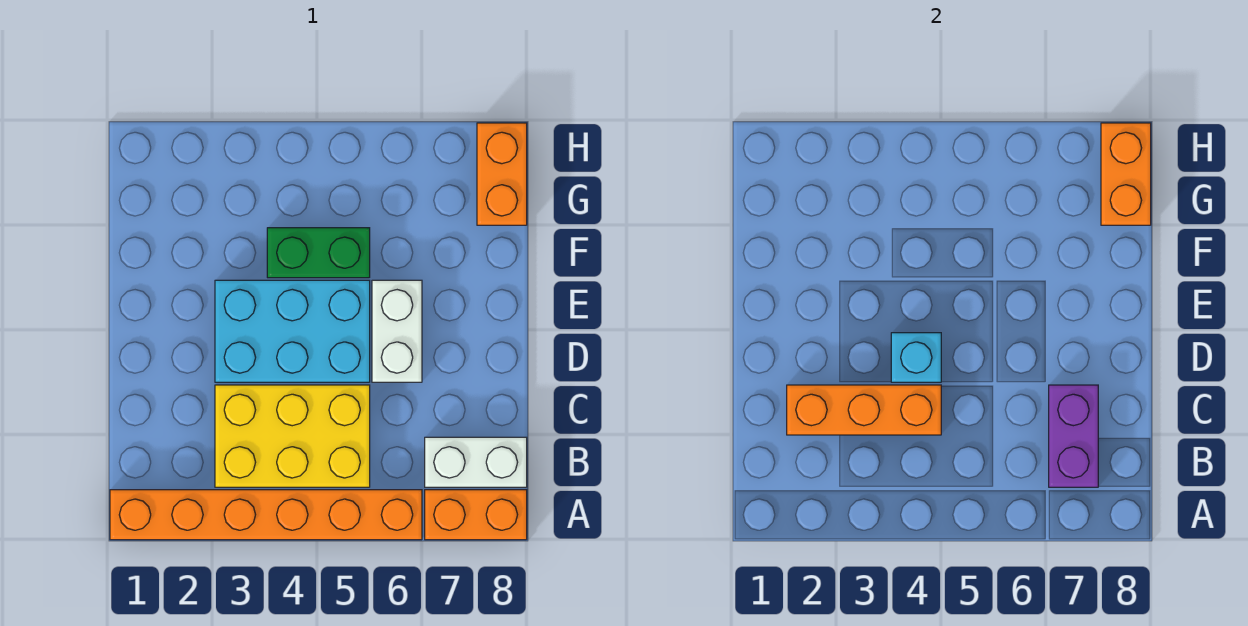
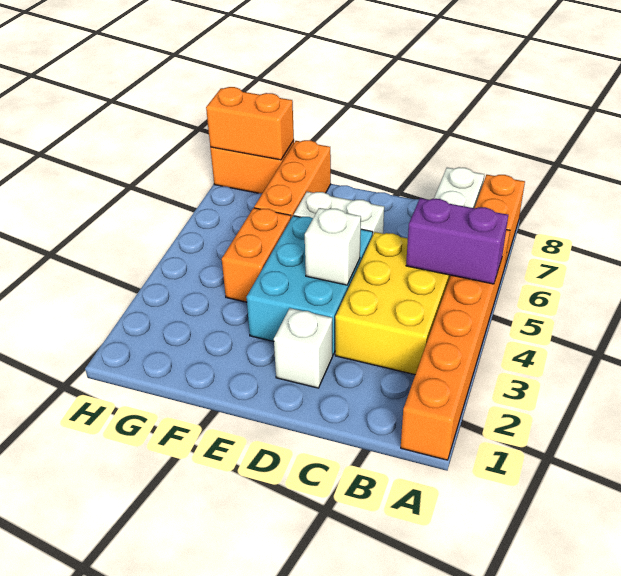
purple brick B7:C7 level 2 -> purple brick A5:B5 level 2
orange brick C2:C4 level 2 -> orange brick F6:F8 level 1
none -> white brick D2 level 1
cyan brick D4 level 2 -> white brick D4 level 2
green brick F4:F5 level 1 -> orange brick F4:F5 level 1

